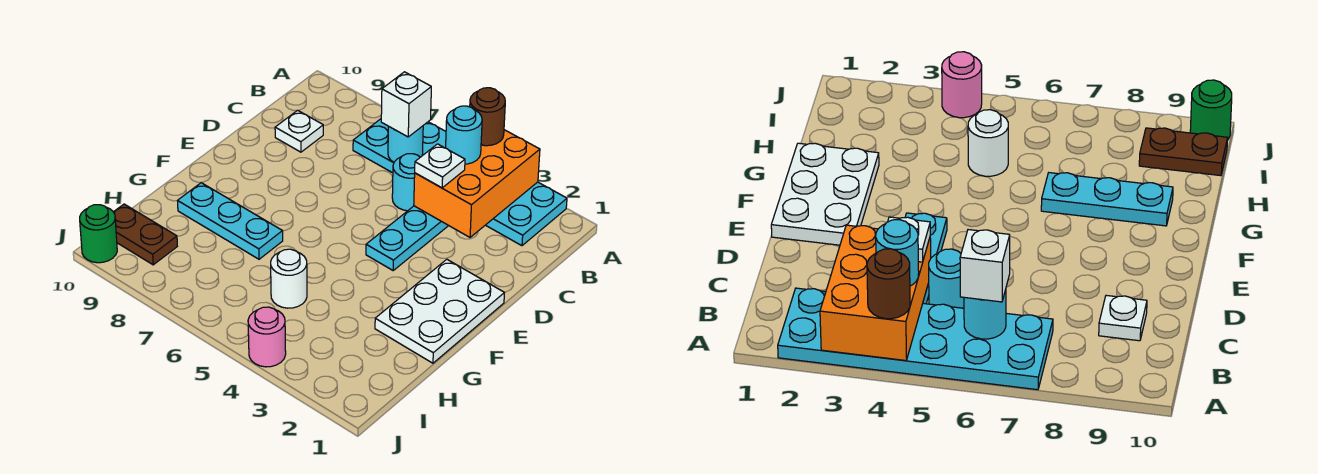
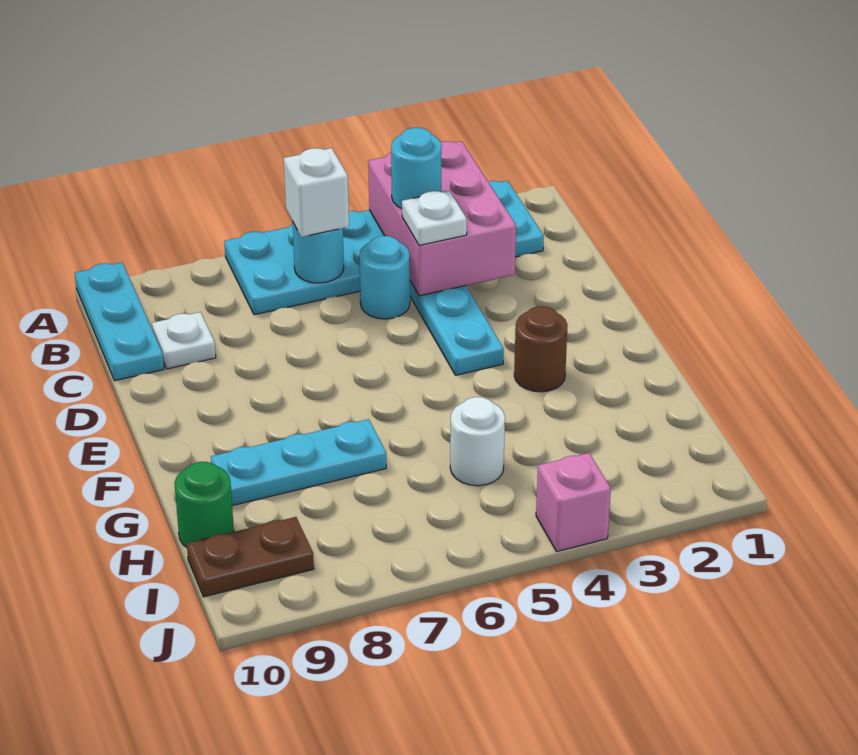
orange brick A3:C4 level 2 -> pink brick A3:C4 level 2
brown round brick A4 level 3 -> brown round brick F3 level 1
none -> cyan plate A10:C10 level 1
white plate E1:G2 level 1 -> none
pink round brick J4 level 1 -> pink brick J4 level 1
green round brick J10 level 1 -> green round brick H10 level 1

